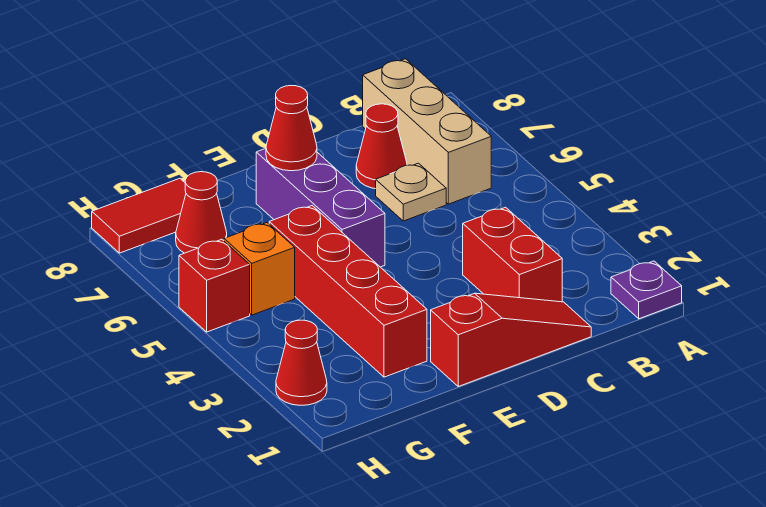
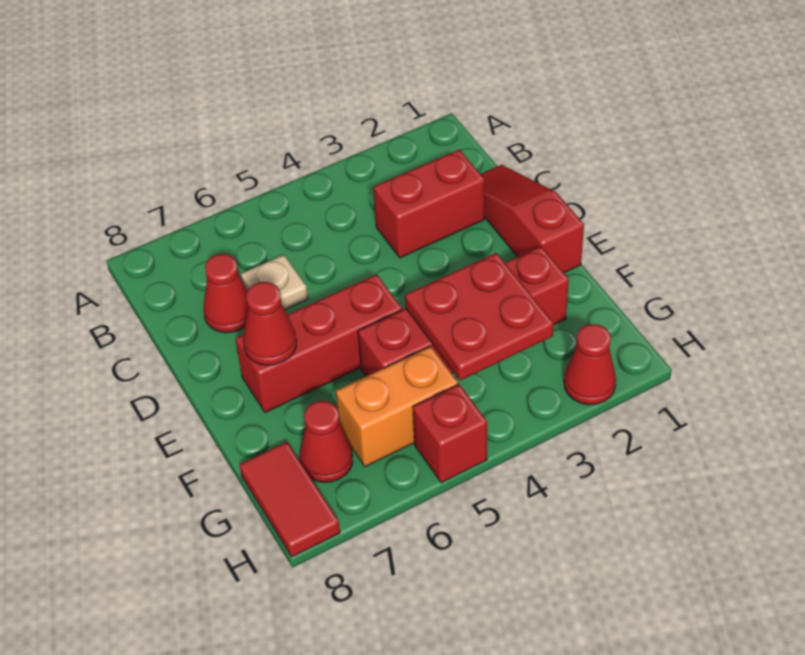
purple plate A1 level 1 -> none
tan brick B6:B8 level 1 -> none
purple brick E5:E7 level 1 -> red brick E5:E7 level 1
none -> red plate F3:G4 level 2
orange brick G5 level 1 -> orange brick G5:G6 level 1

